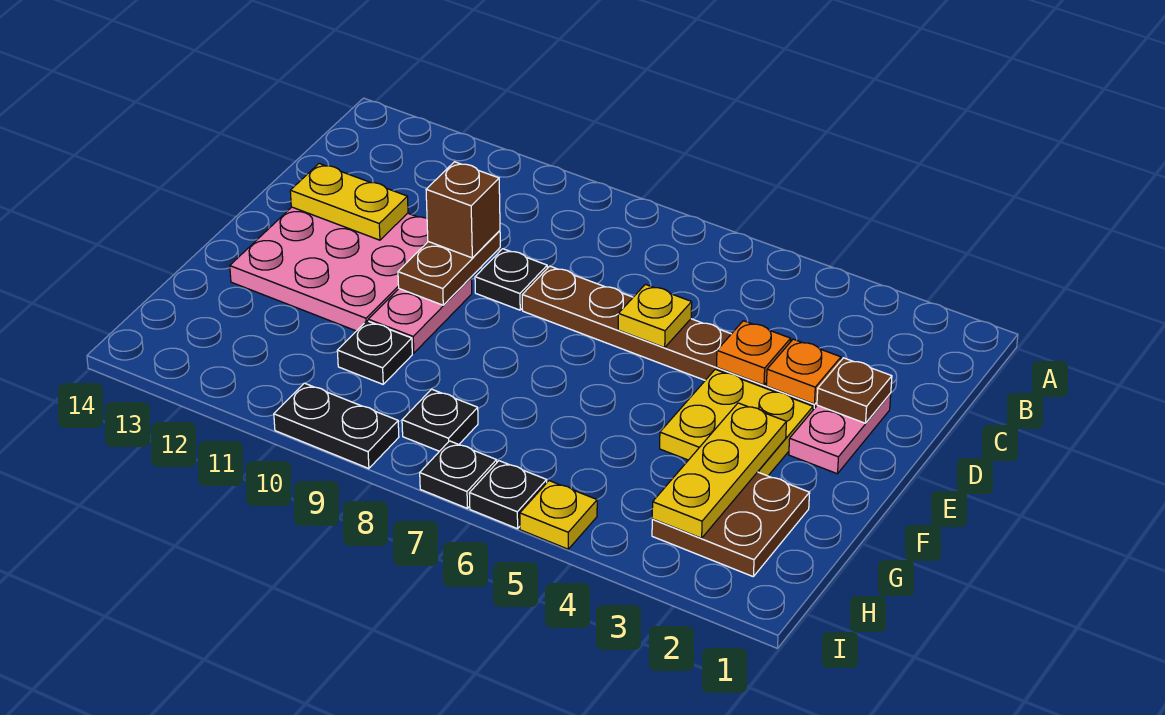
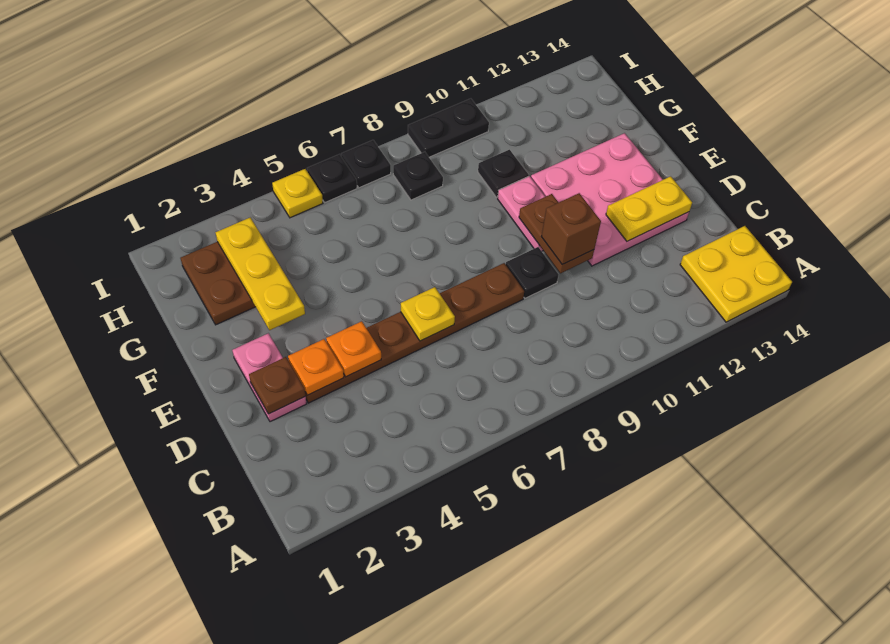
yellow plate E3:F4 level 1 -> yellow plate A13:B14 level 1

